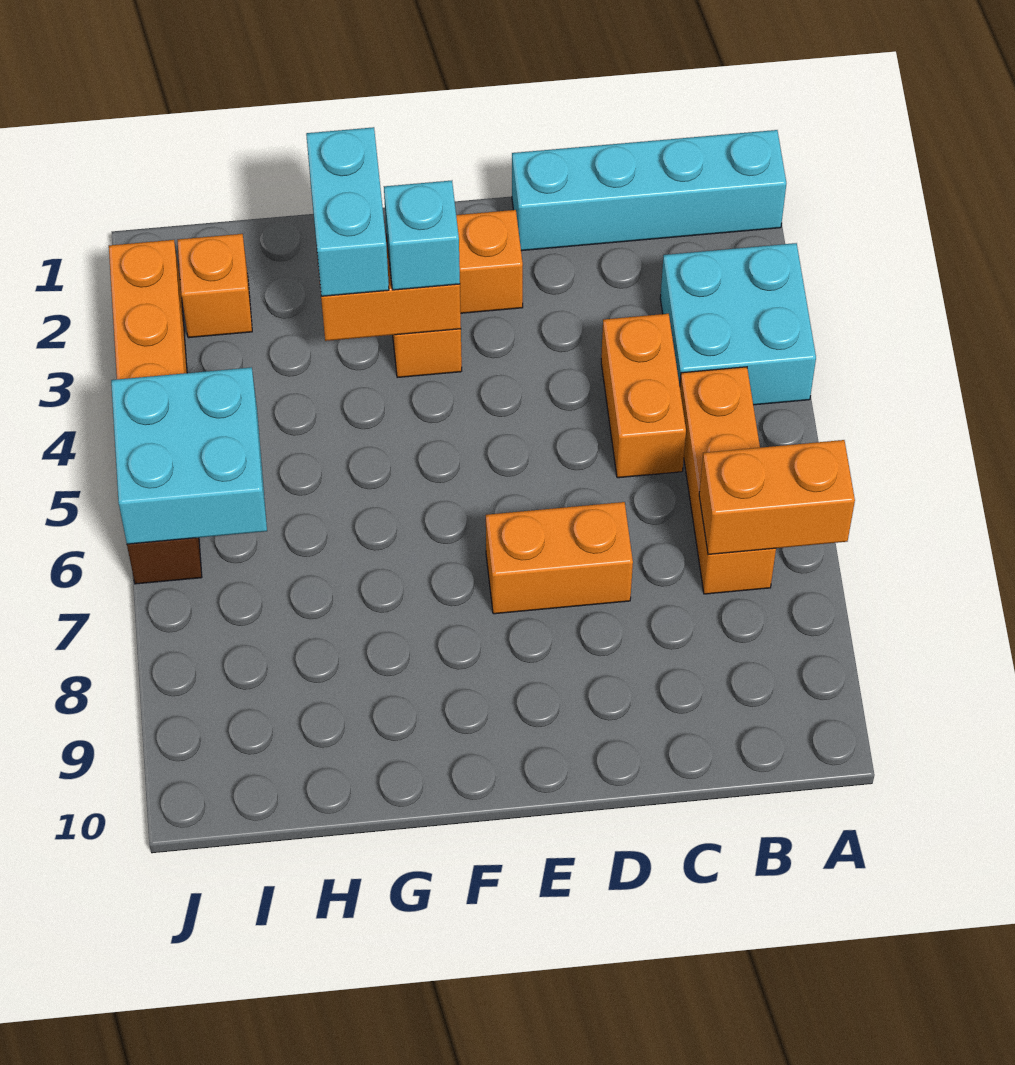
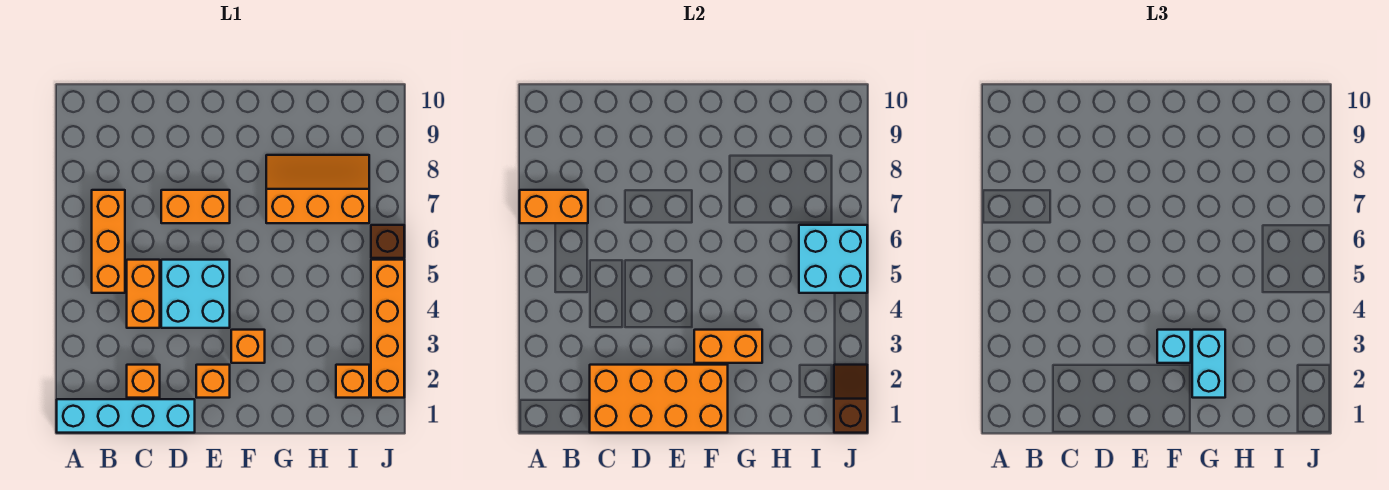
cyan brick A3:B4 level 1 -> cyan brick D4:E5 level 1
none -> orange brick C1:F2 level 2
none -> orange brick C2 level 1
none -> orange slope G7:I8 level 1 top 7
none -> brown slope J1:J2 level 2 top 1

